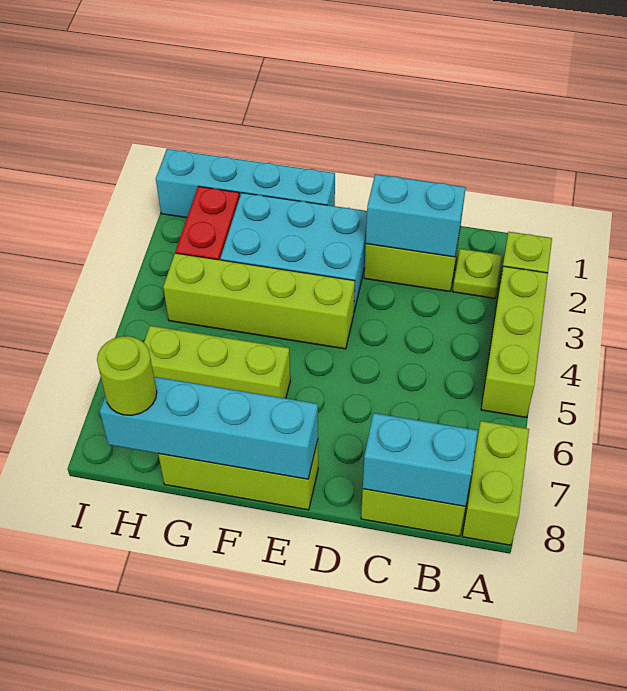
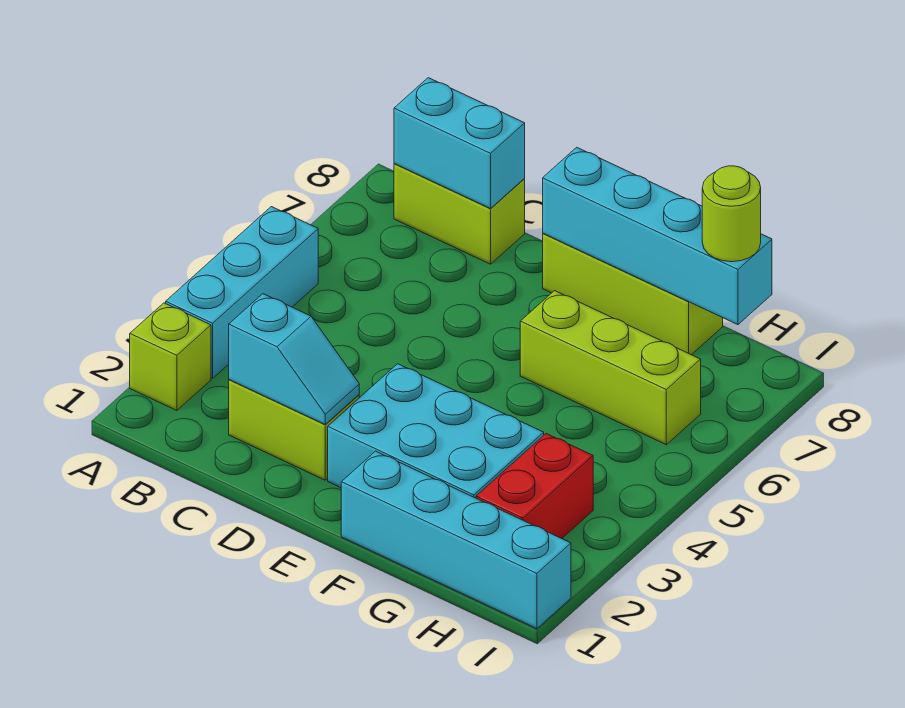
lime brick A3:A5 level 1 -> cyan brick A3:A5 level 1
lime brick A7:A8 level 1 -> none
lime plate B2 level 1 -> none
cyan brick C2:D2 level 2 -> cyan slope C2:D2 level 2 top C
lime brick E4:H4 level 1 -> none

